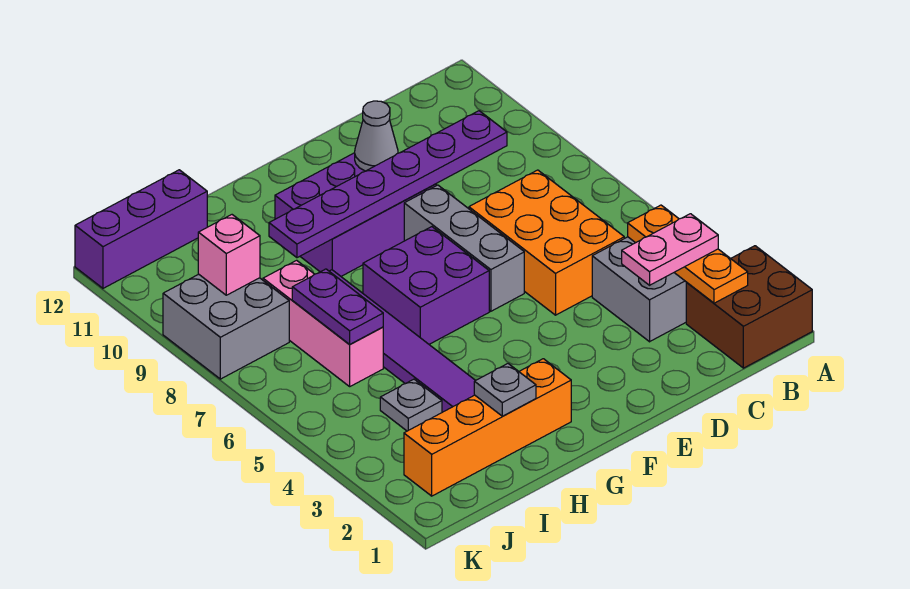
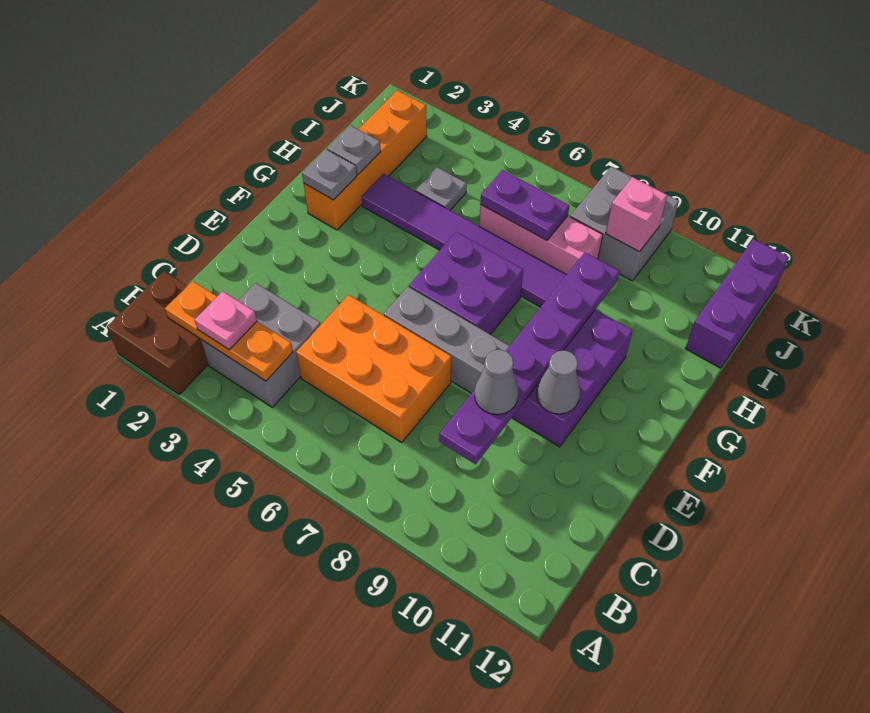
pink plate B3:C3 level 3 -> pink plate B3 level 3
none -> grey cone D9 level 3
none -> grey plate G2 level 2

